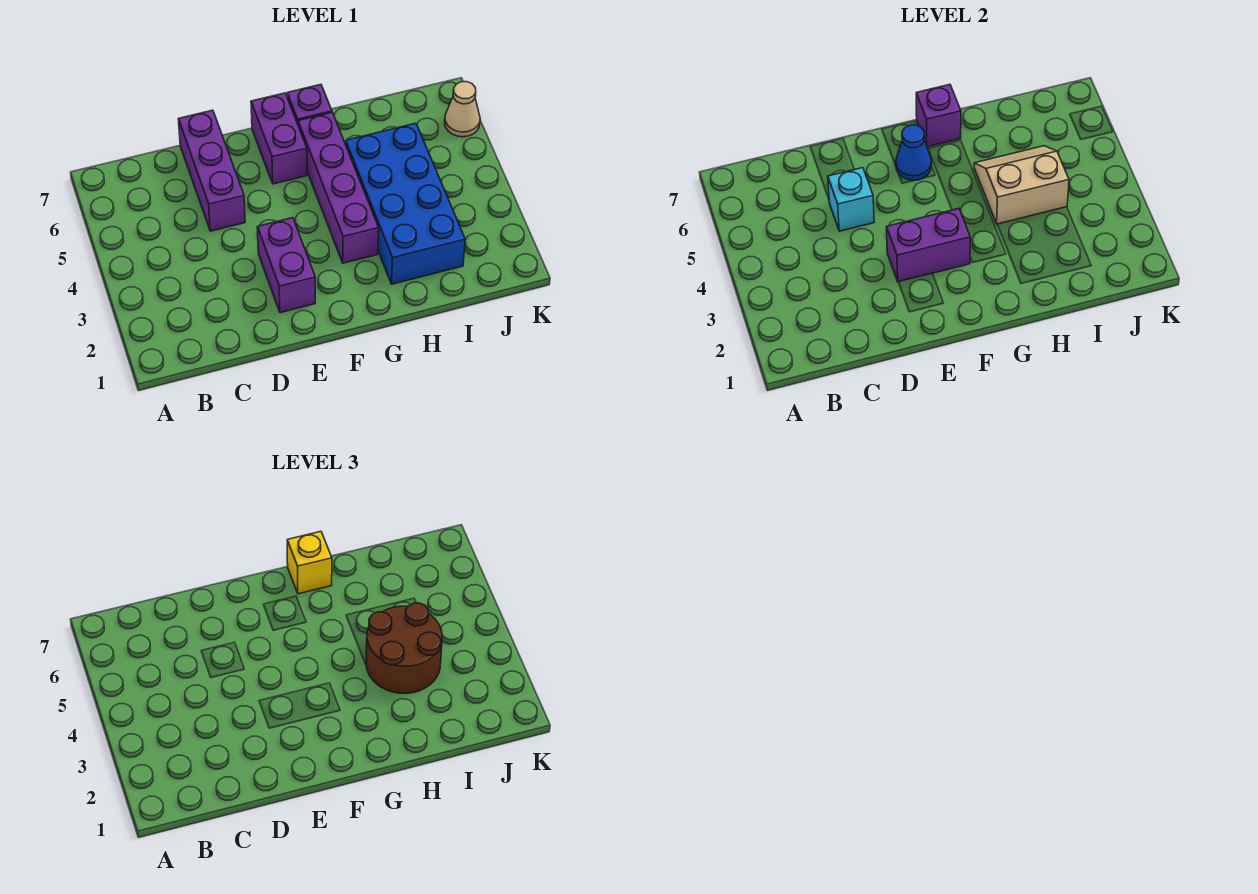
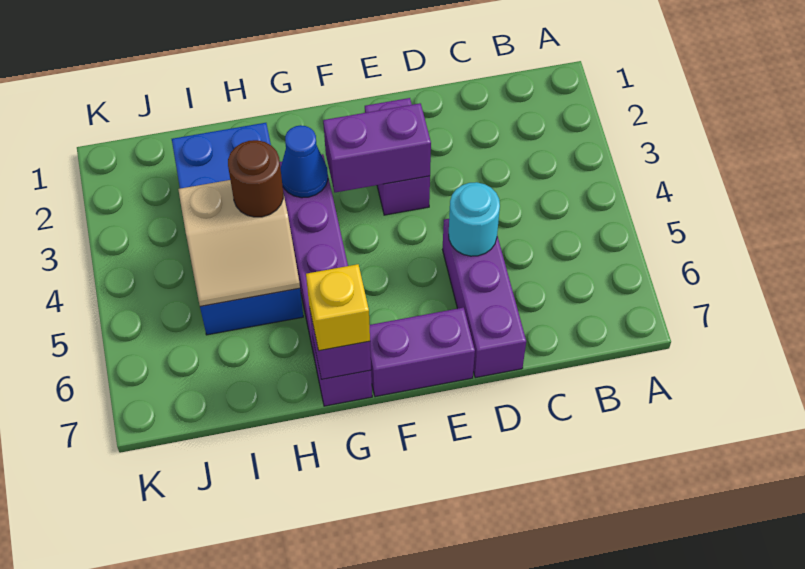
cyan brick D5 level 2 -> cyan round brick D5 level 2
purple brick F6:F7 level 1 -> purple brick E7:F7 level 1
blue cone F6 level 2 -> blue cone G3 level 2
brown round brick H3:I4 level 3 -> brown round brick H4 level 3
tan cone K6 level 1 -> none

